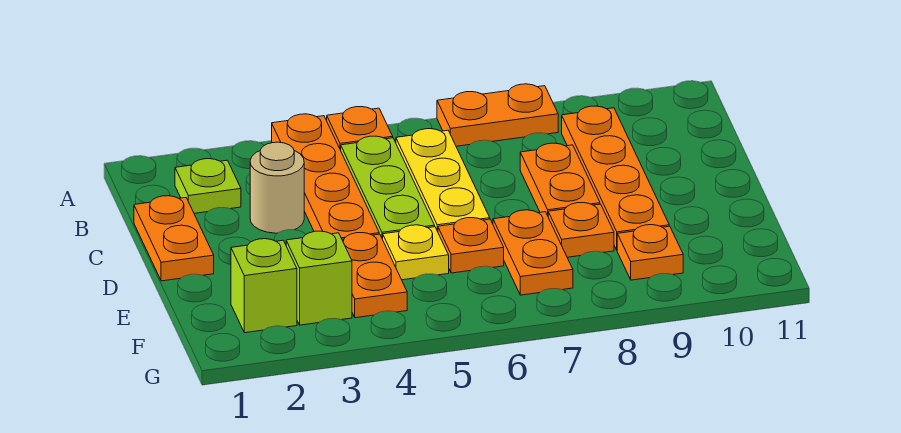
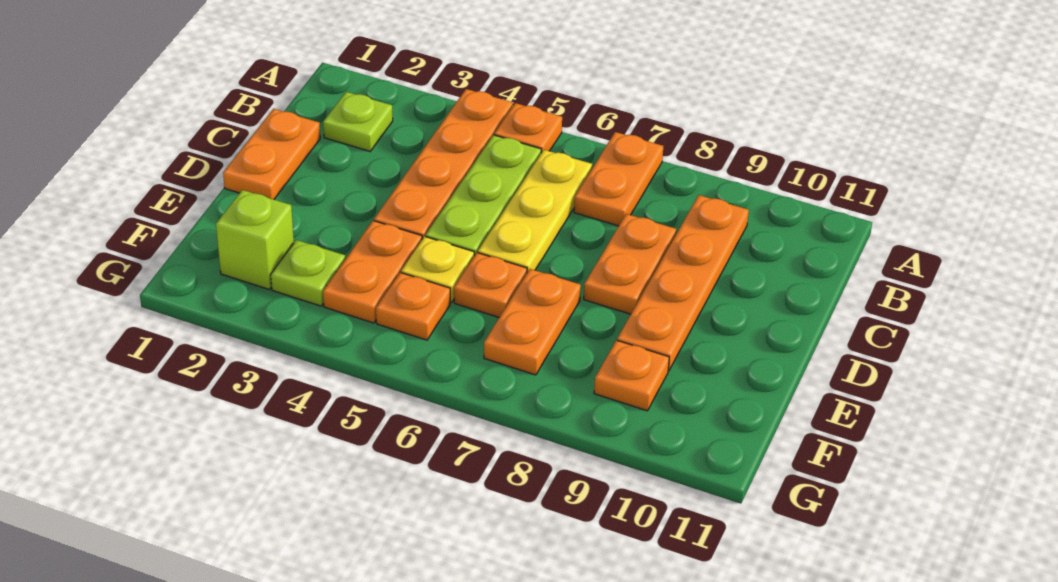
orange plate A7:A8 level 1 -> orange plate A7:B7 level 1
tan round brick C3 level 1 -> none
orange plate E8 level 1 -> orange plate F5 level 1
lime brick F3 level 1 -> lime plate F3 level 1

